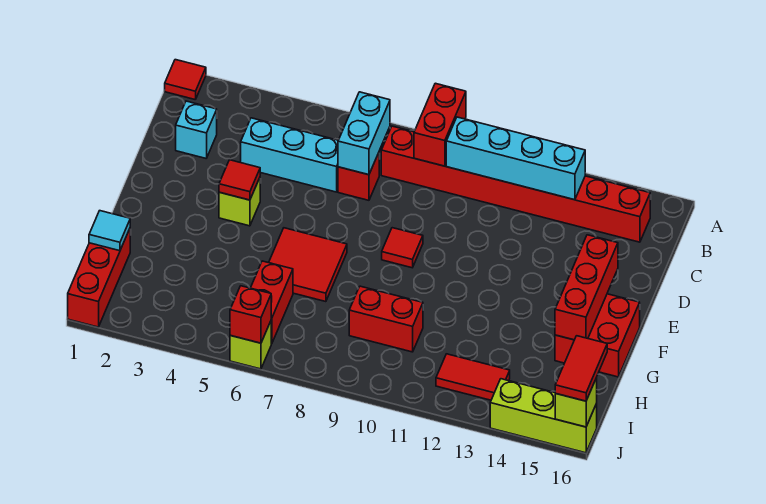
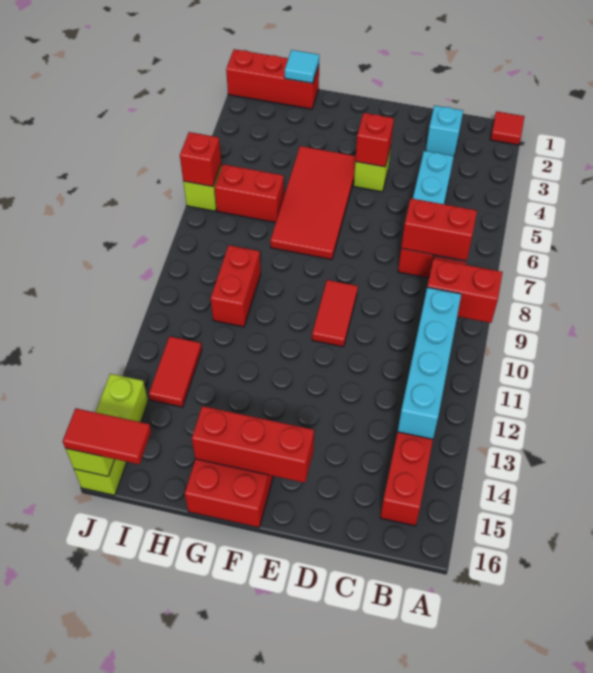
cyan brick B7:C7 level 2 -> red brick B7:C7 level 2
red tile E4 level 2 -> red brick E4 level 2
red tile E9 level 1 -> red tile E9:E10 level 1
red tile F6:G7 level 1 -> red tile F4:G7 level 1

